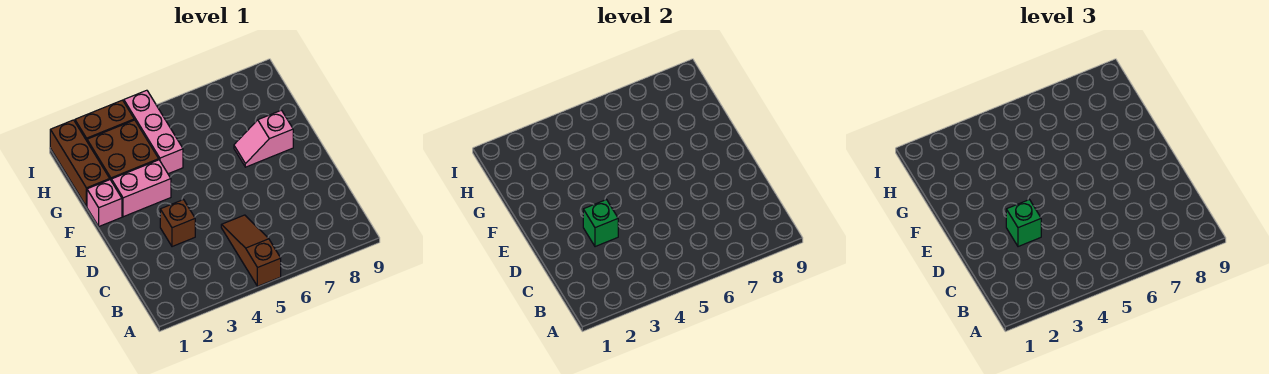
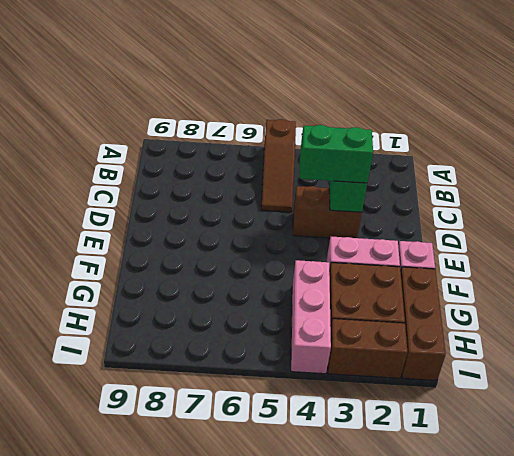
brown brick D3 level 1 -> brown brick D3:D4 level 1
green brick D3 level 3 -> green brick D3:D4 level 3
pink slope F7:F8 level 1 top 8 -> none

